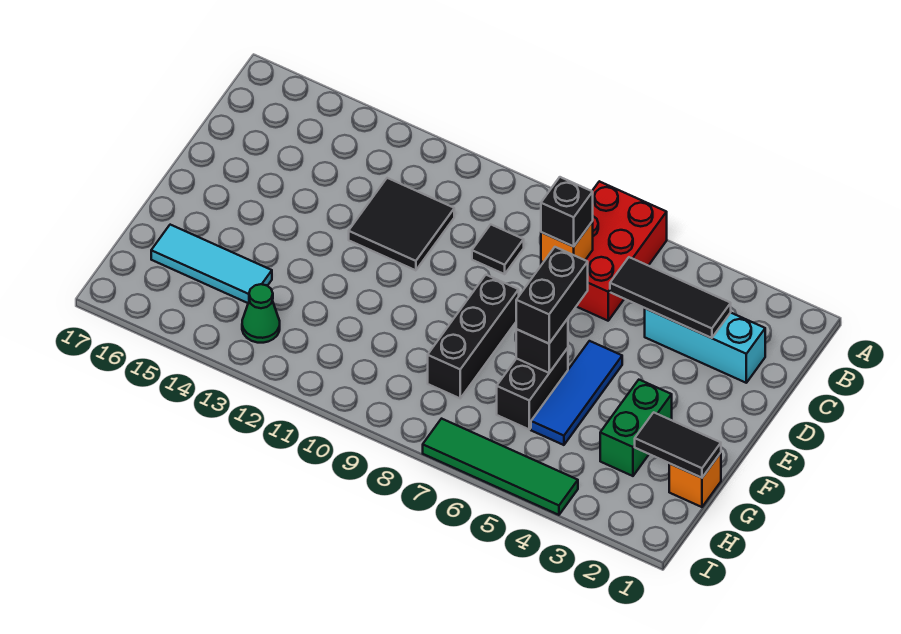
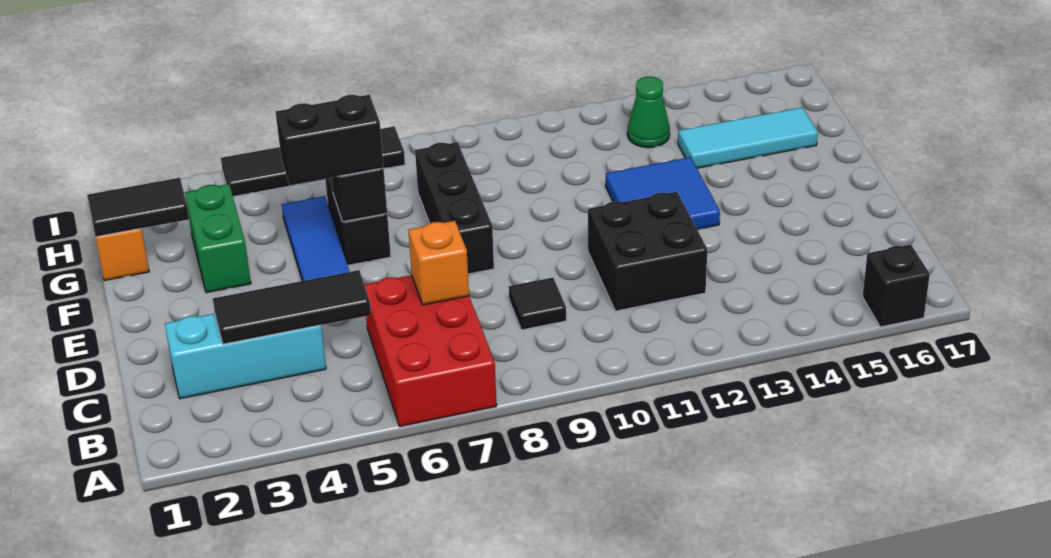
black brick C7 level 3 -> black brick A16 level 1
black tile C11:D12 level 1 -> black brick C11:D12 level 1
black brick E6:F6 level 3 -> black brick F5:F6 level 3
none -> blue tile E12:F13 level 1
green tile I4:I7 level 1 -> black tile I4:I7 level 1

